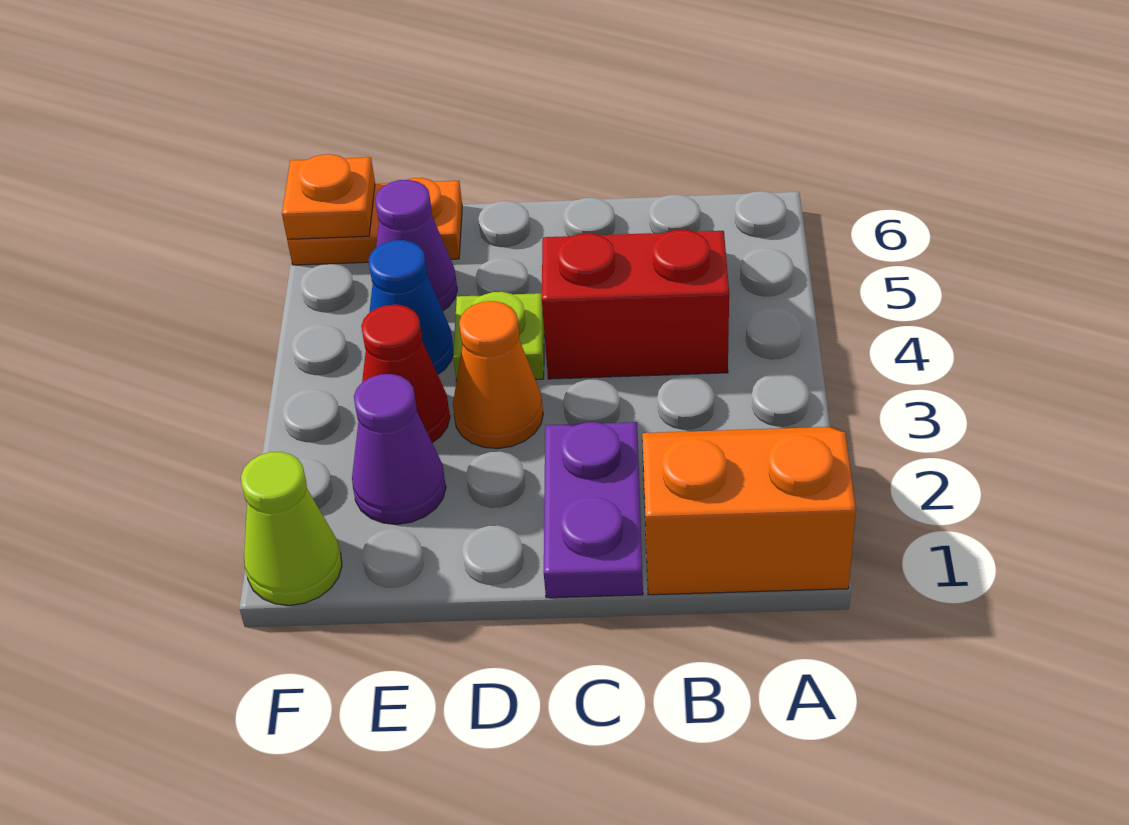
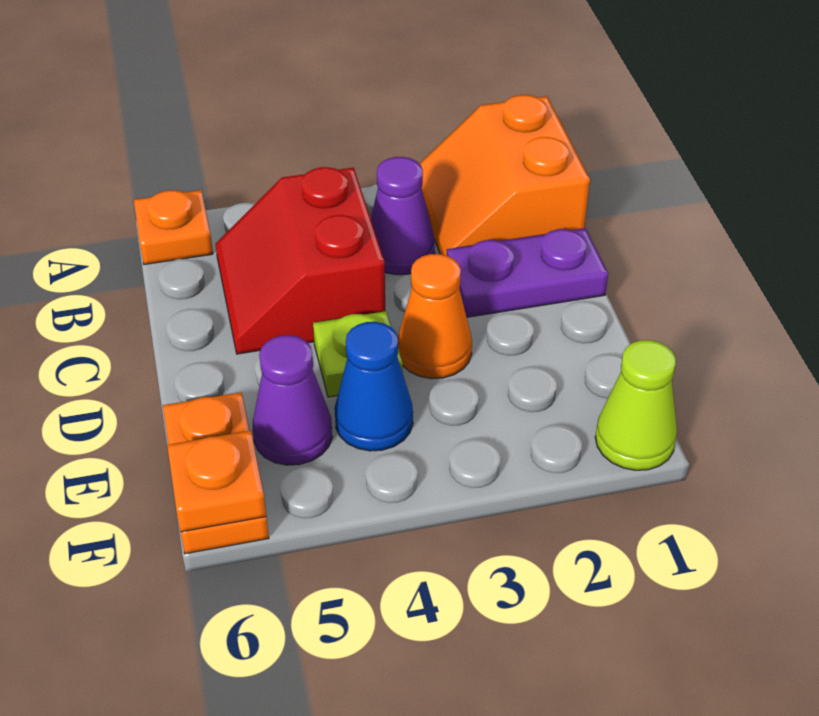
none -> orange plate A6 level 1
purple cone E2 level 1 -> purple cone B3 level 1
red cone E3 level 1 -> none

